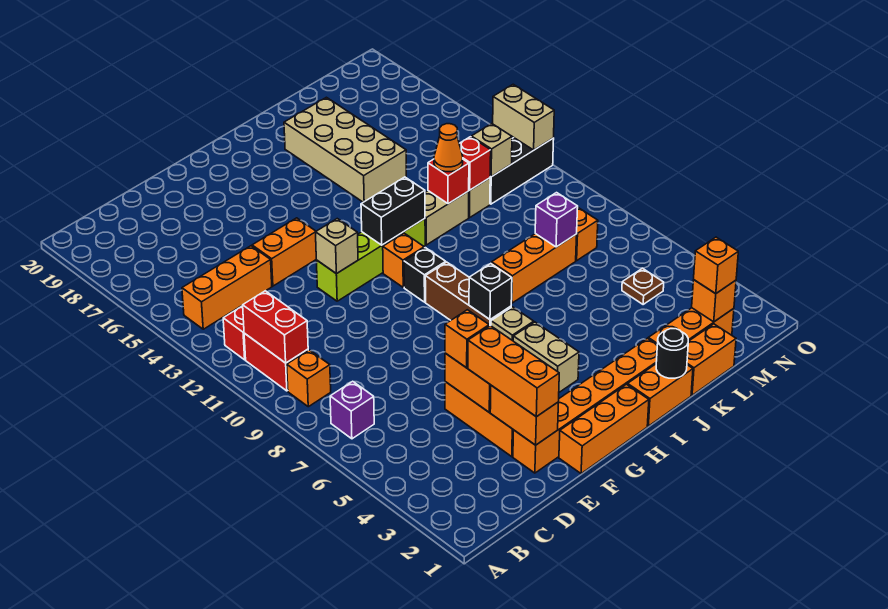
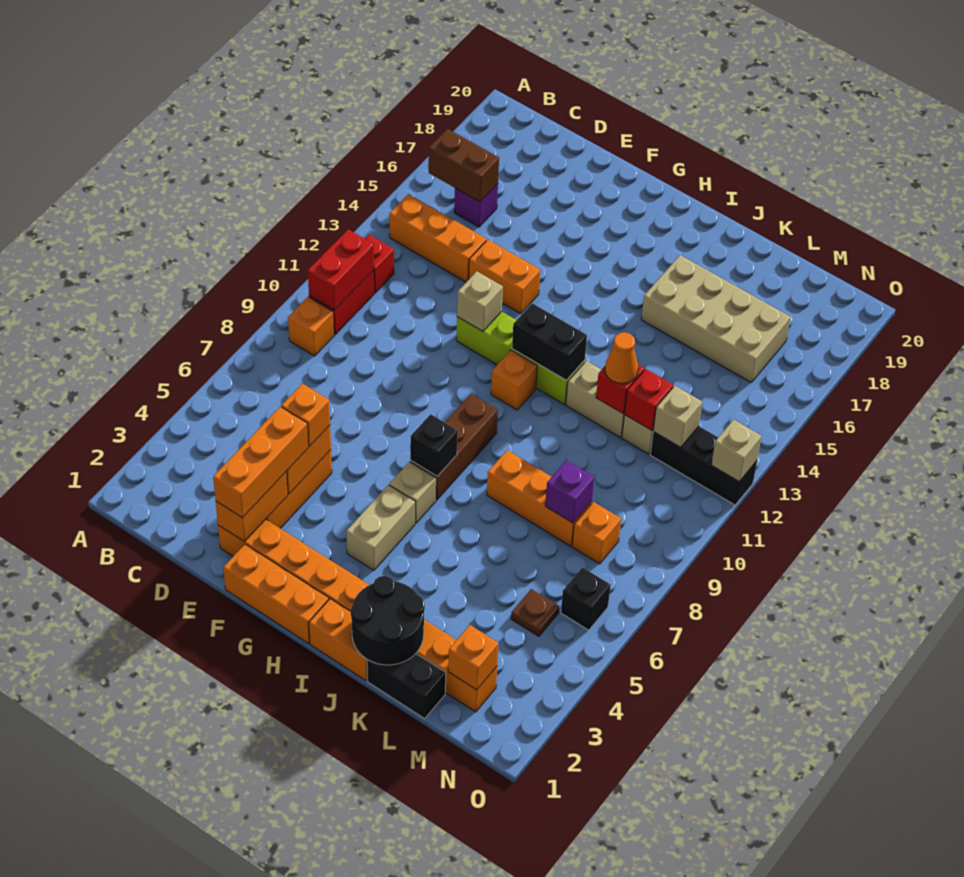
purple brick B7 level 1 -> purple brick C16 level 1
none -> brown brick B16:C16 level 2
black brick H10 level 1 -> black brick N6 level 1
black round brick J1 level 2 -> black round brick J1:K2 level 2
tan brick J15:K18 level 1 -> tan brick J16:M17 level 1
orange brick K1:L1 level 1 -> black brick K1:L1 level 1
orange brick M2 level 3 -> none
tan brick O12:O13 level 2 -> tan brick O12 level 2

